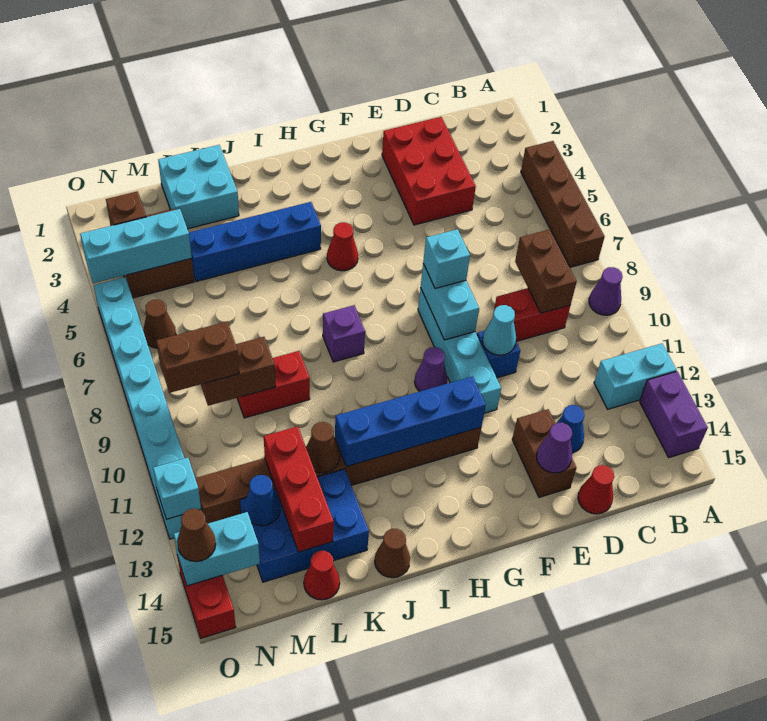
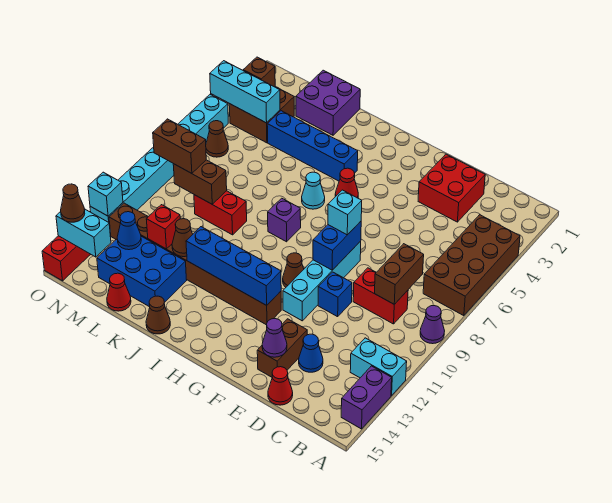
brown brick A4:A7 level 1 -> brown brick A4:B7 level 1
red brick D2:E4 level 1 -> red brick D2:E3 level 1
cyan cone E10 level 2 -> cyan cone I6 level 1
cyan brick F8:F9 level 2 -> blue brick F8:F9 level 2
purple cone G10 level 1 -> brown cone G10 level 1
cyan brick K1:L2 level 1 -> purple brick K1:L2 level 1
red brick L12:L14 level 2 -> red brick L12 level 2

